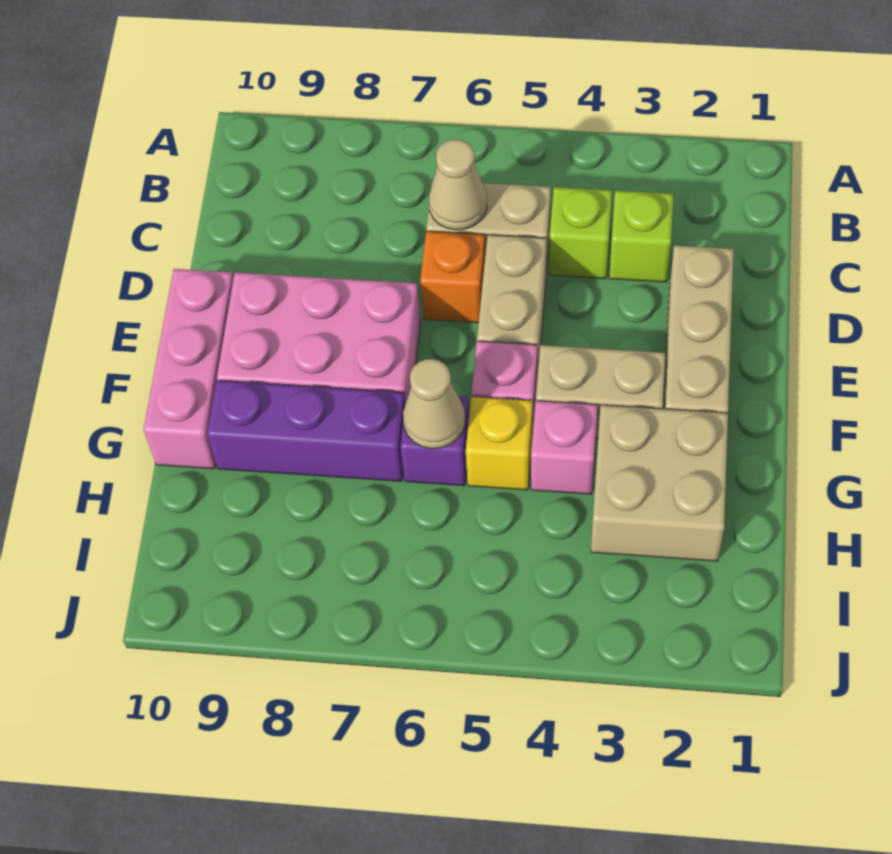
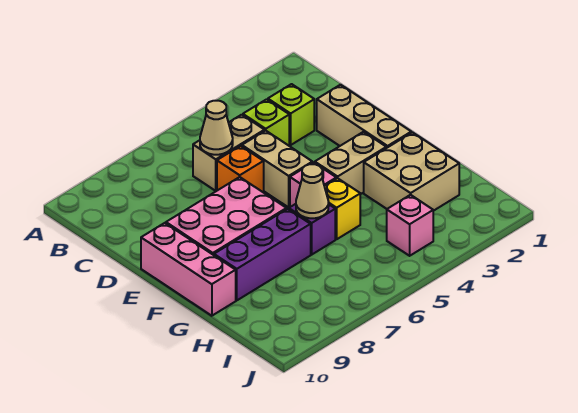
pink brick G4 level 1 -> pink brick I4 level 1

